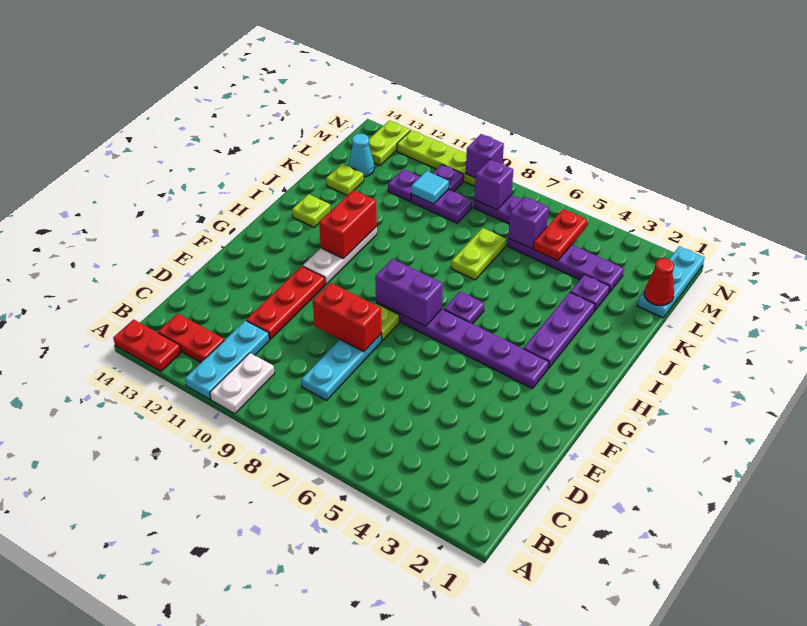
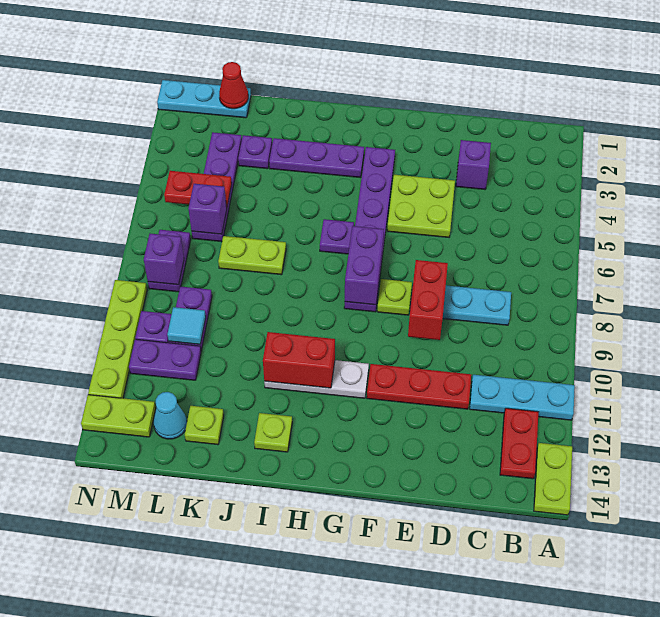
white plate A10:B10 level 1 -> none
red plate A13:A14 level 1 -> lime plate A13:A14 level 1
none -> lime plate E4:F5 level 1
purple plate L11 level 1 -> purple plate L11:M11 level 1
purple brick N9 level 2 -> purple brick D3 level 1

